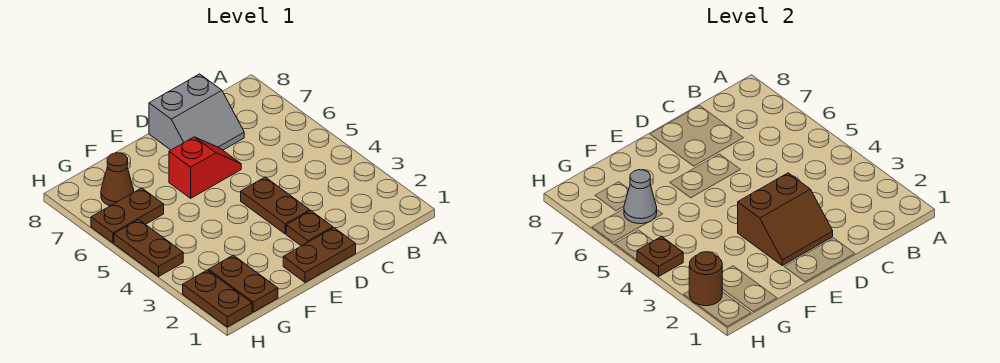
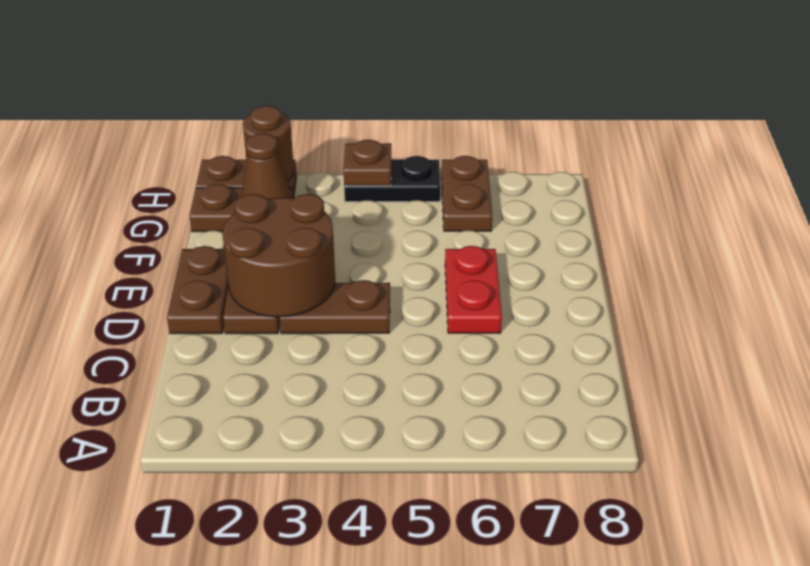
grey slope C7:D8 level 1 top 8 -> none
brown slope D2:E3 level 2 top 3 -> brown round brick D2:E3 level 2
red slope D6:E6 level 1 top E -> red plate D6:E6 level 1
grey cone G6 level 2 -> none
brown cone G7 level 1 -> brown cone G2 level 2
brown plate H4:H5 level 1 -> black plate H4:H5 level 1

